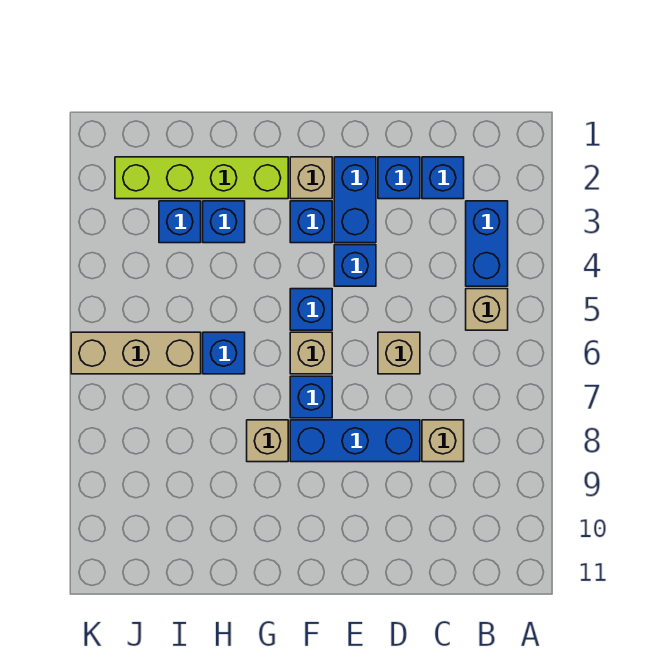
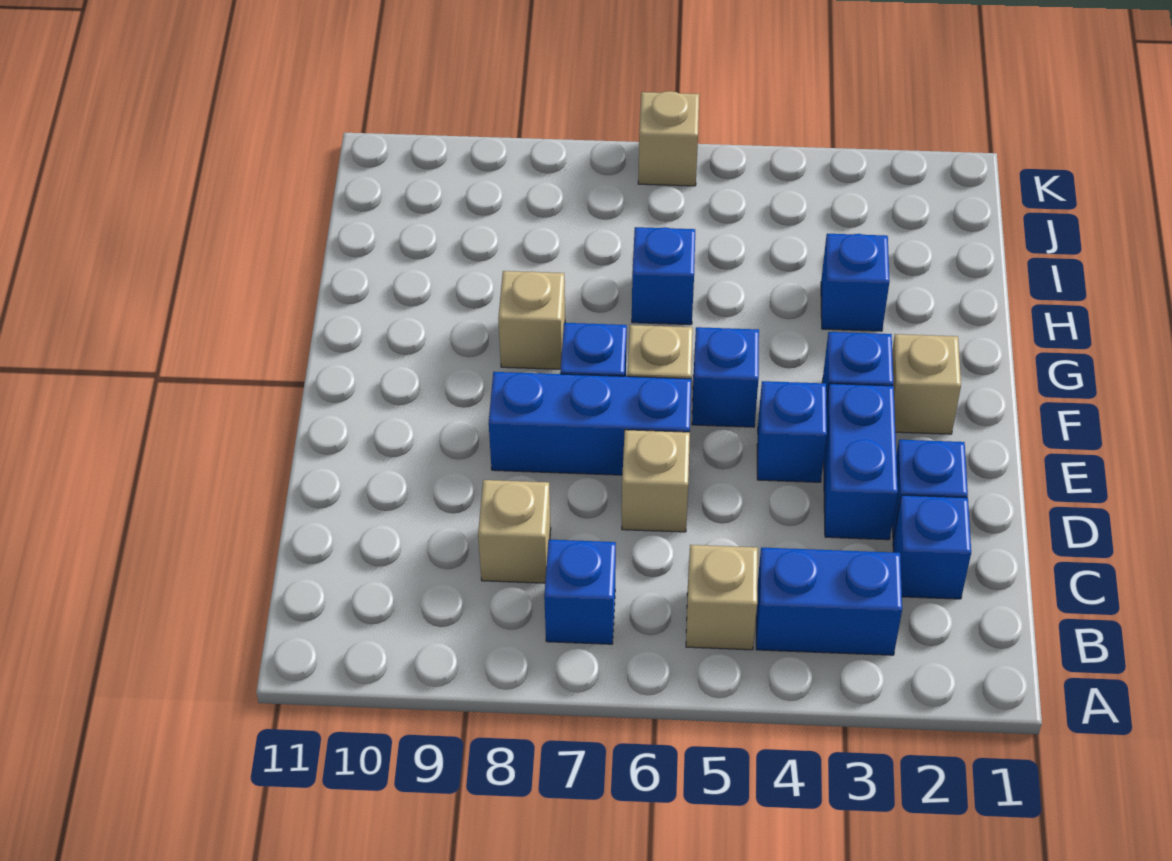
blue brick D8:F8 level 1 -> blue brick E6:E8 level 1
blue brick E2:E3 level 1 -> blue brick D3:E3 level 1
lime brick G2:J2 level 1 -> none
blue brick I3 level 1 -> blue brick B7 level 1
tan brick I6:K6 level 1 -> tan brick K6 level 1

